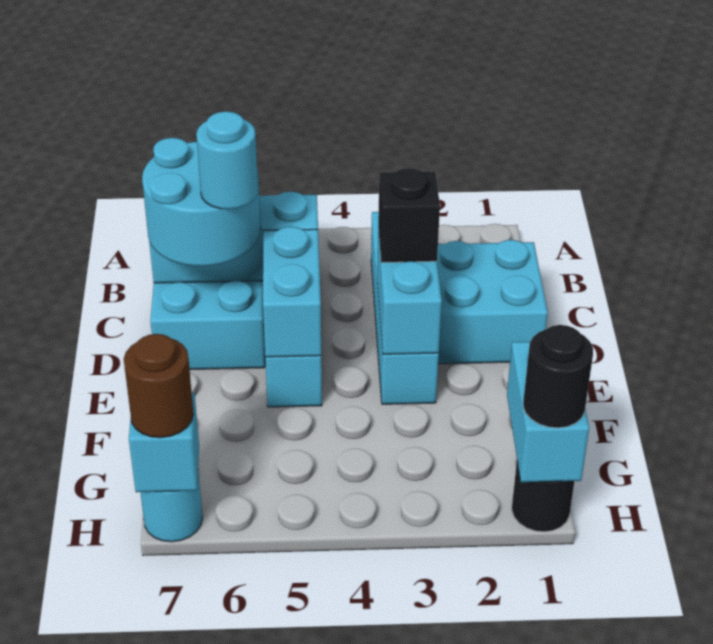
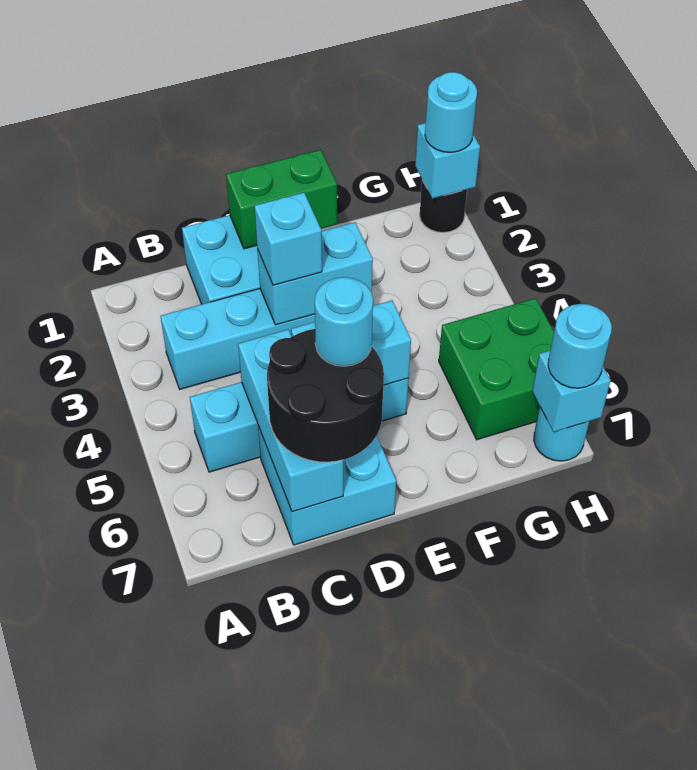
cyan round brick C6:D7 level 3 -> black round brick C6:D7 level 3
none -> green brick D1:E1 level 2
black brick D3 level 3 -> cyan brick D3 level 3
cyan brick G1:H1 level 2 -> cyan brick H1 level 2
none -> green brick G5:H6 level 1
black round brick H1 level 3 -> cyan round brick H1 level 3
brown round brick H7 level 3 -> cyan round brick H7 level 3

